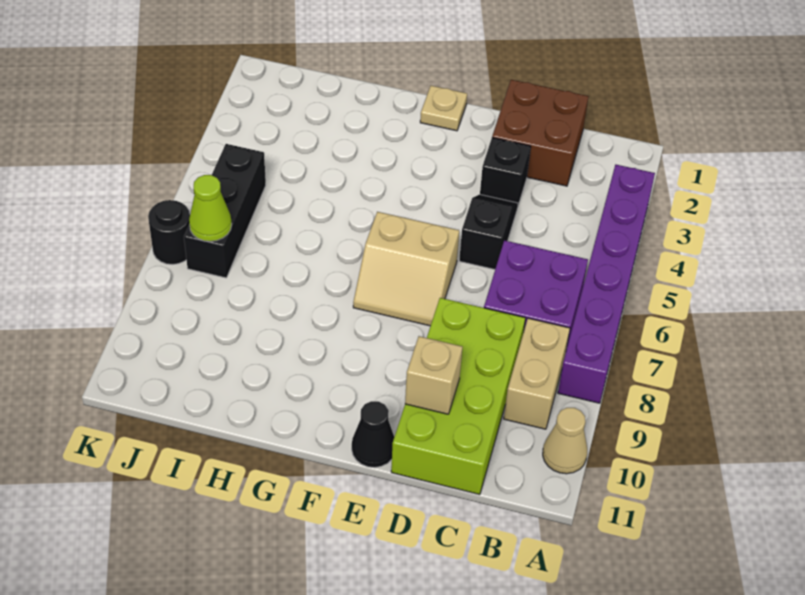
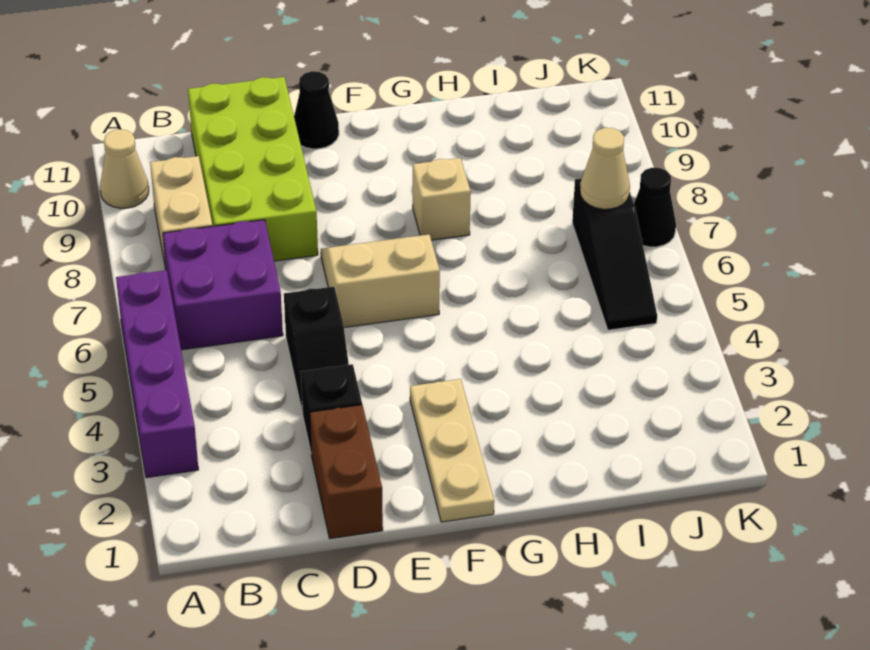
purple brick A3:A8 level 1 -> purple brick A3:A6 level 1
brown brick C1:D2 level 1 -> brown brick D1:D2 level 1
tan brick D10 level 2 -> tan brick G8 level 1
tan plate F1 level 1 -> tan plate F1:F3 level 1
black brick J5:J7 level 1 -> black slope J5:J7 level 1 top 7
lime cone J7 level 2 -> tan cone J7 level 2
black round brick K7 level 1 -> black cone K7 level 1

